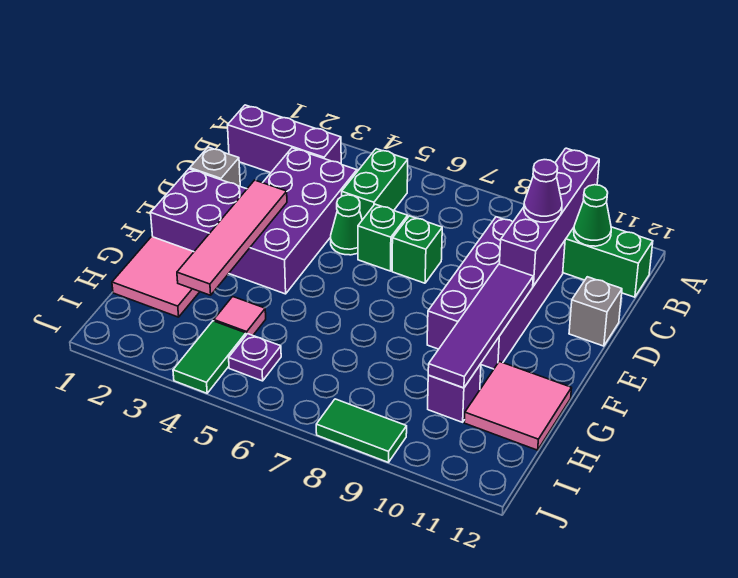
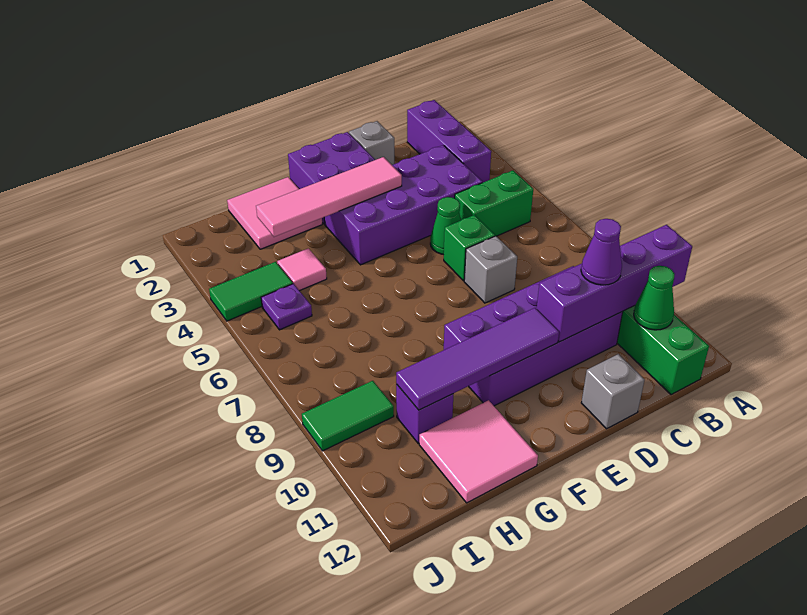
green brick D7 level 1 -> grey brick D7 level 1
green tile J8:J9 level 1 -> green tile I9:J9 level 1

